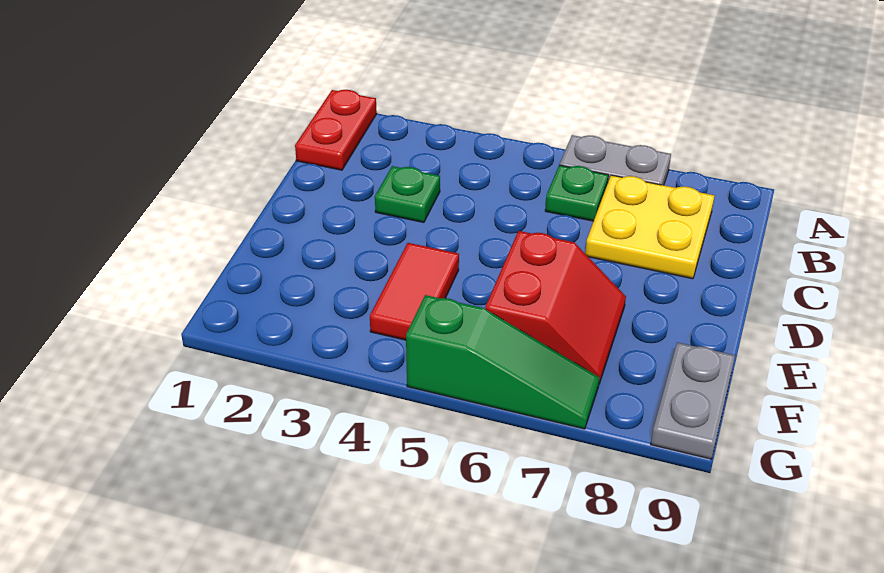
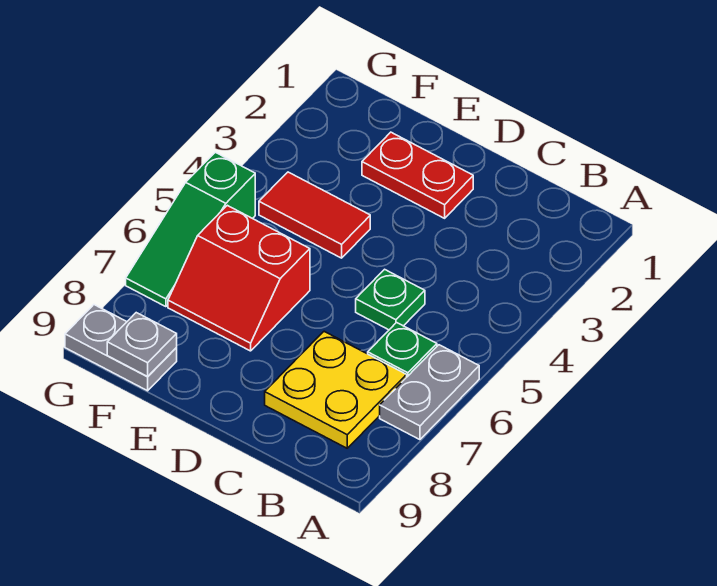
red plate A1:B1 level 1 -> red plate D2:E2 level 1
green plate C3 level 1 -> green plate C5 level 1
none -> grey plate F9 level 2

